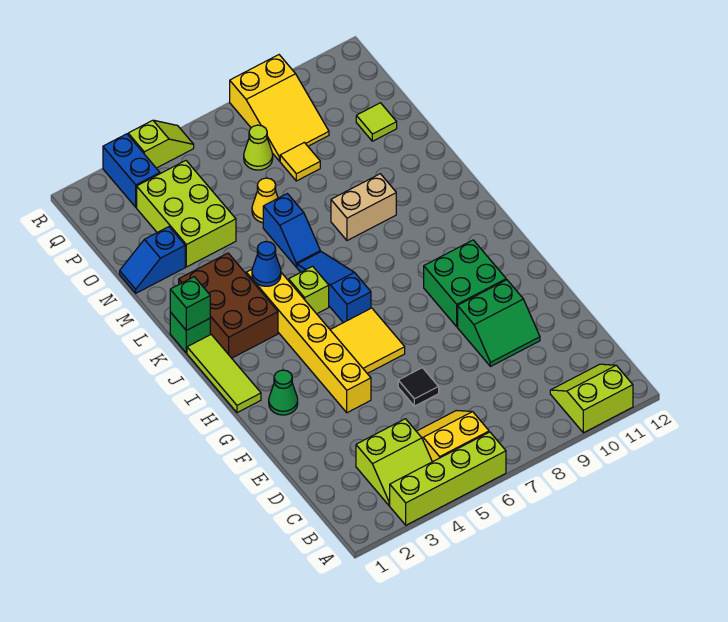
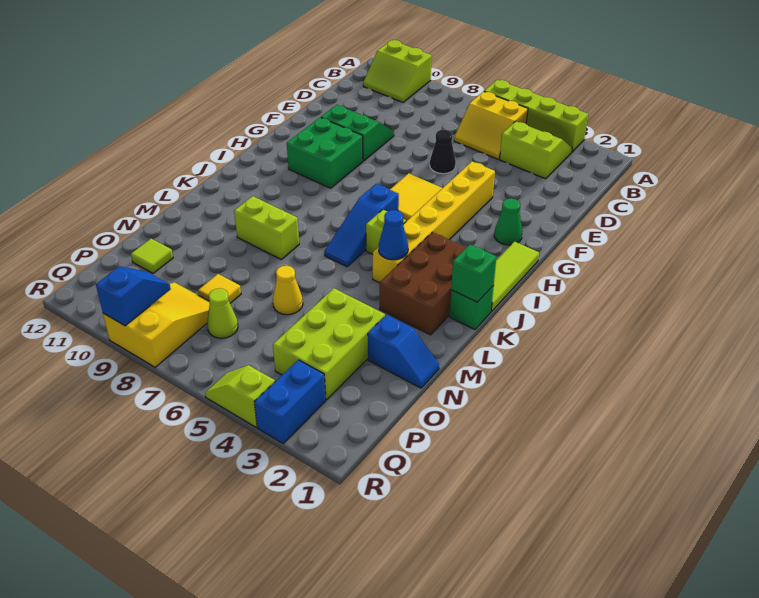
black tile E6 level 1 -> black cone E6 level 1
blue slope L6:M6 level 1 top M -> blue slope Q9:R9 level 2 top R
tan brick L8:L9 level 1 -> lime brick L8:L9 level 1

